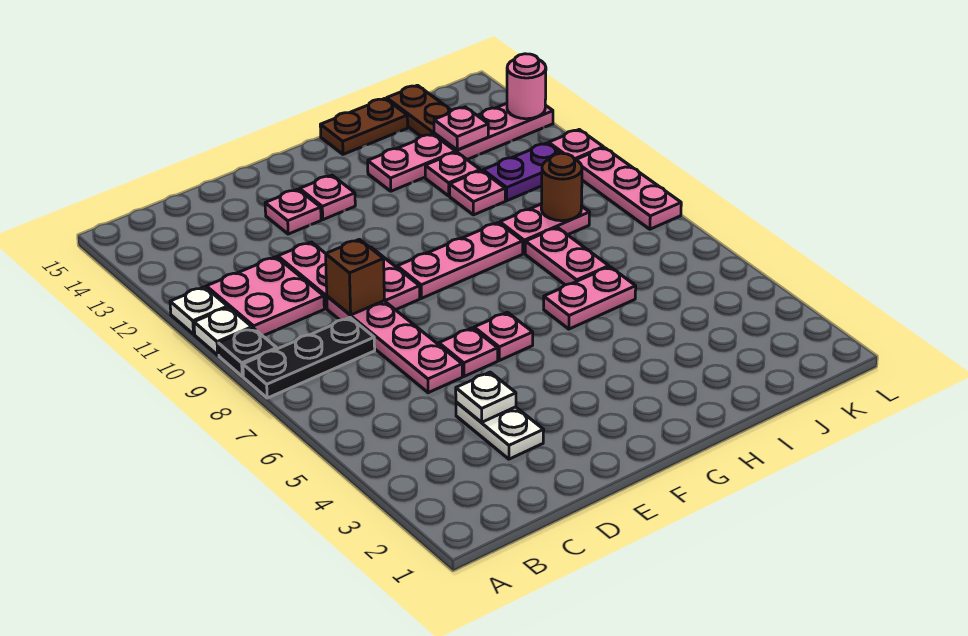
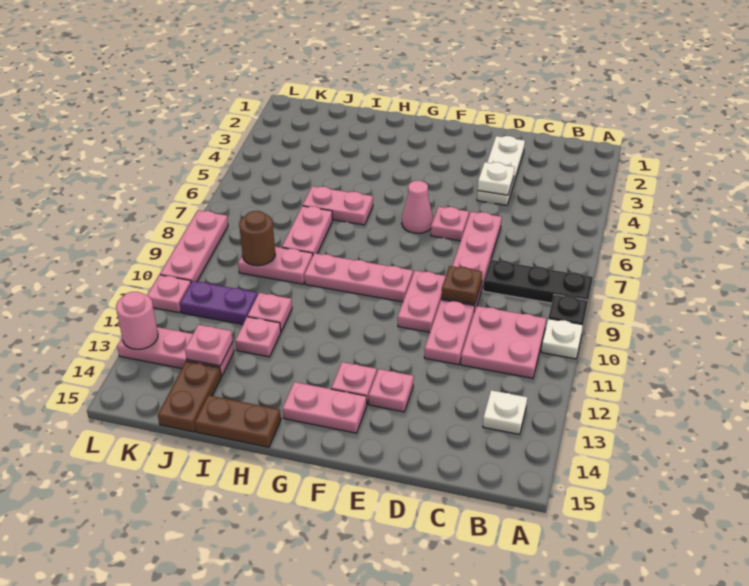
white plate A11 level 1 -> white plate B13 level 1
white plate D3:D4 level 1 -> white plate D2:D4 level 1
brown brick D9 level 2 -> brown plate D9 level 2
pink plate F6 level 1 -> pink cone F6 level 1
pink plate H13:I13 level 1 -> pink plate F14:G14 level 1

